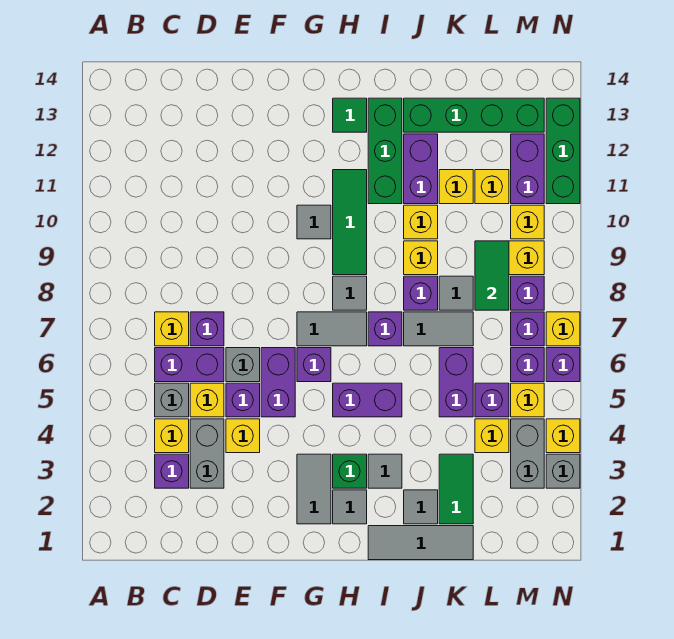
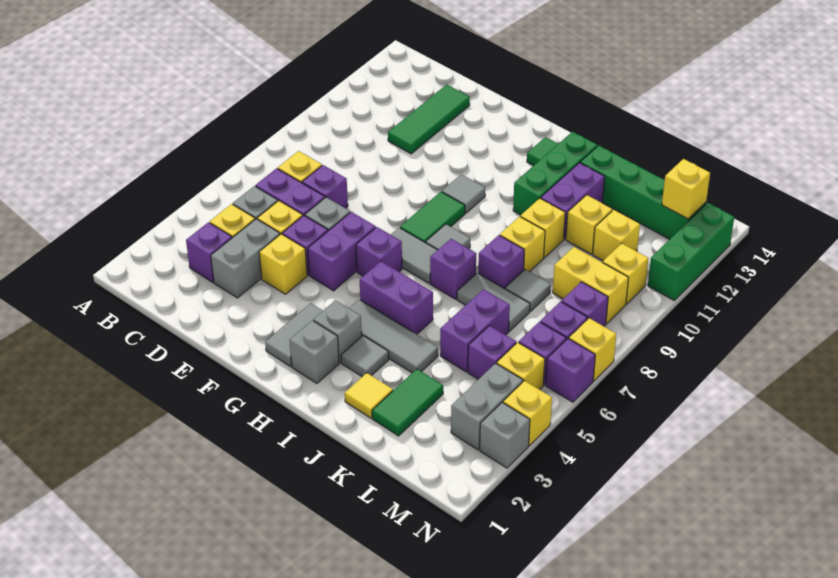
grey tile H2 level 1 -> grey brick H2 level 1
green brick H3 level 1 -> grey brick H3 level 1
green tile H9:H11 level 1 -> green tile D11:D13 level 1
grey tile I1:K1 level 1 -> grey tile H4:J4 level 1
grey tile J2 level 1 -> yellow tile J2 level 1
yellow brick L4 level 1 -> yellow brick M13 level 2
green tile L8:L9 level 2 -> green tile G8:G9 level 1
purple brick M11:M12 level 1 -> none

